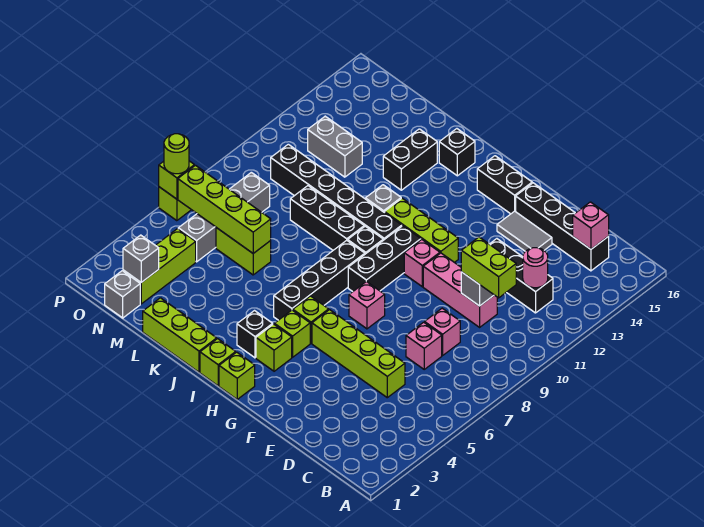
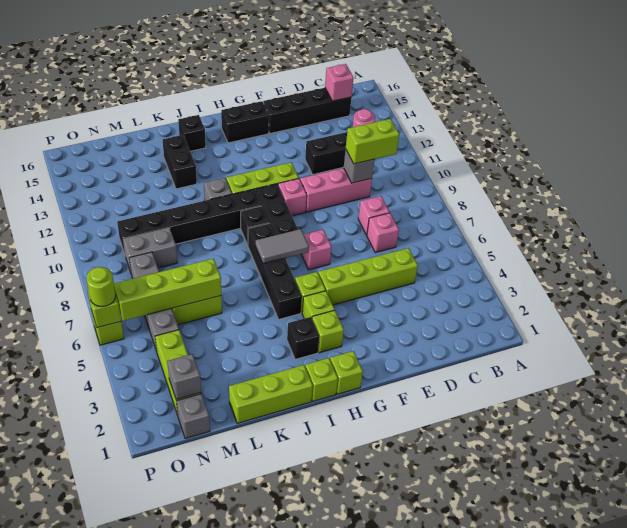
grey tile E14:F14 level 1 -> grey tile H7:I7 level 2
black brick J9:L9 level 1 -> none
grey brick M12:N12 level 1 -> grey brick M9:N9 level 1

